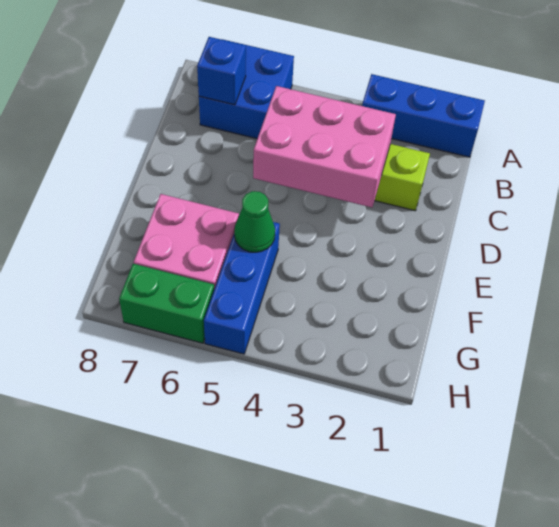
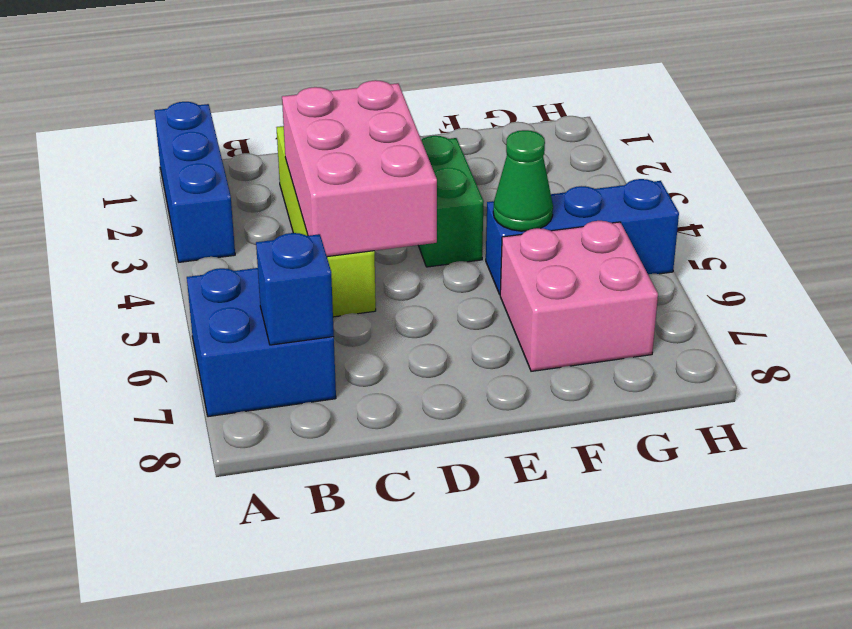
green brick H6:H7 level 1 -> green brick E3:E4 level 1

